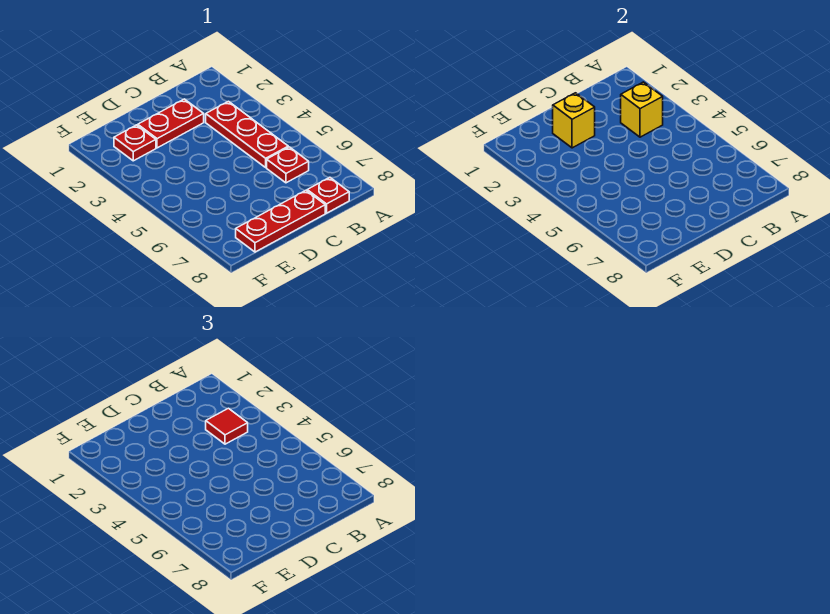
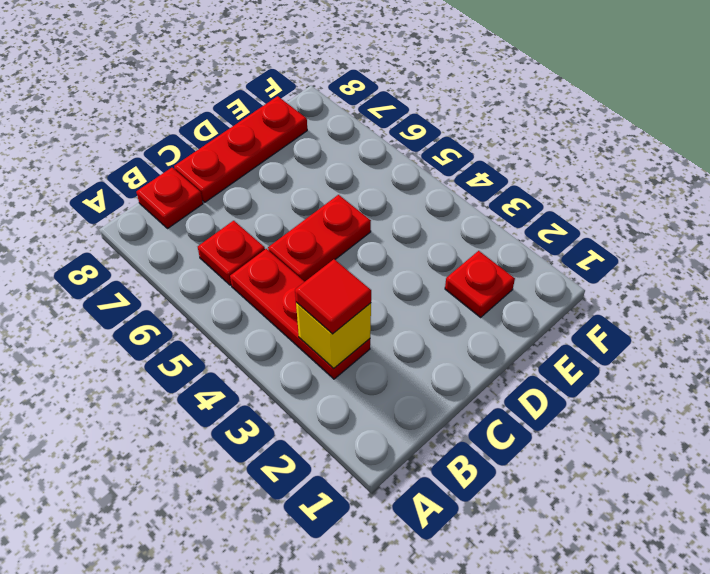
red plate C2:D2 level 1 -> red plate C5:D5 level 1
yellow brick D2 level 2 -> none

